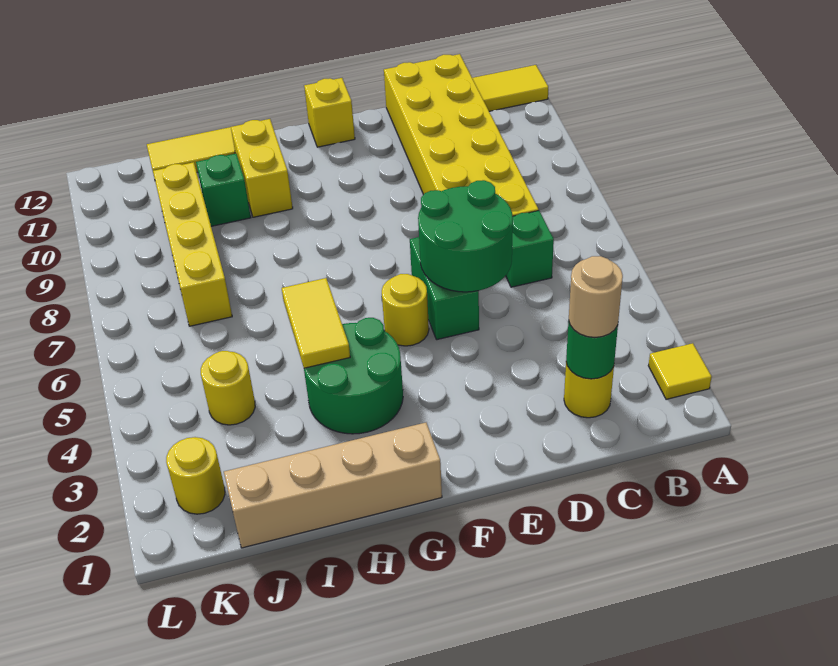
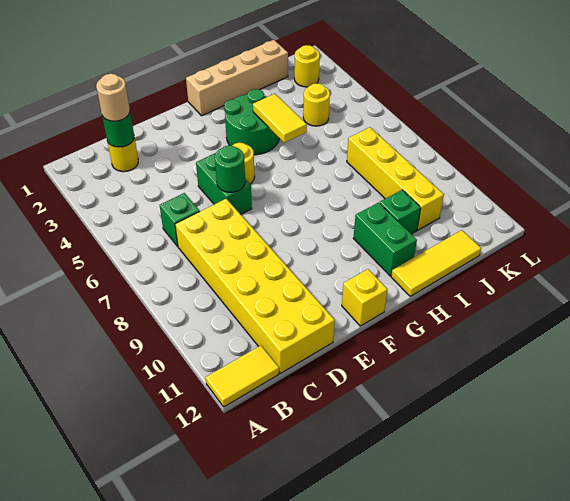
yellow tile A2 level 1 -> none
green round brick D5:E6 level 2 -> green round brick E6 level 2
yellow brick H10:H11 level 1 -> green brick H10:H11 level 1

